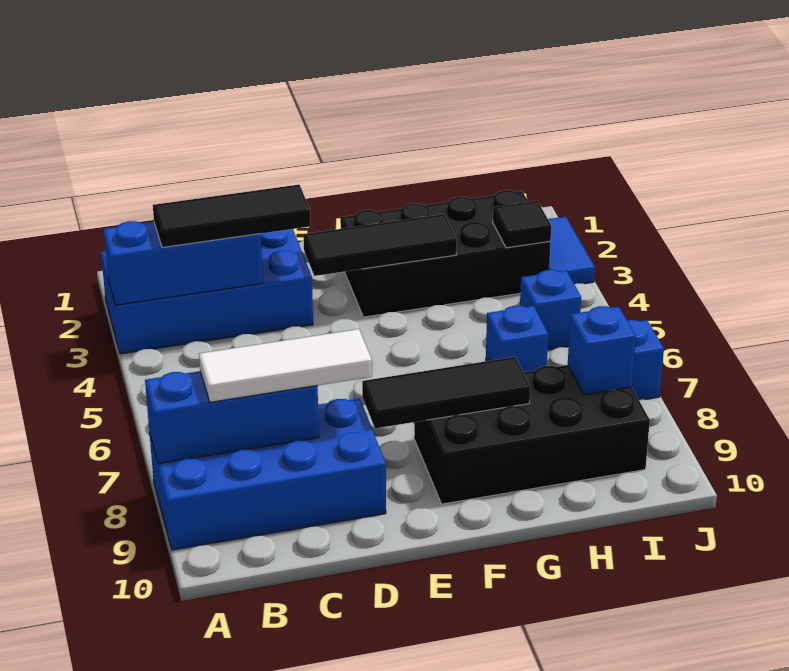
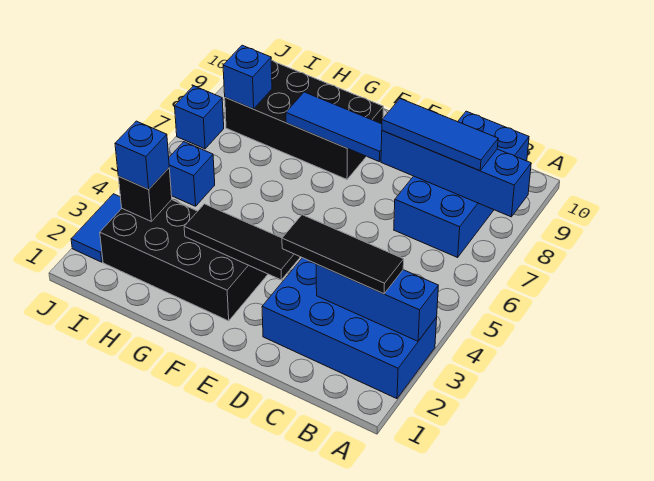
blue brick A8:D9 level 1 -> blue brick B7:C10 level 1
blue brick A8:C8 level 2 -> blue brick A8:D8 level 2
white tile B8:D8 level 3 -> blue tile B8:D8 level 3
black tile E8:G8 level 2 -> blue tile E8:G8 level 2
blue brick H6 level 1 -> blue brick I3 level 3
black tile I3 level 2 -> black brick I3 level 2

